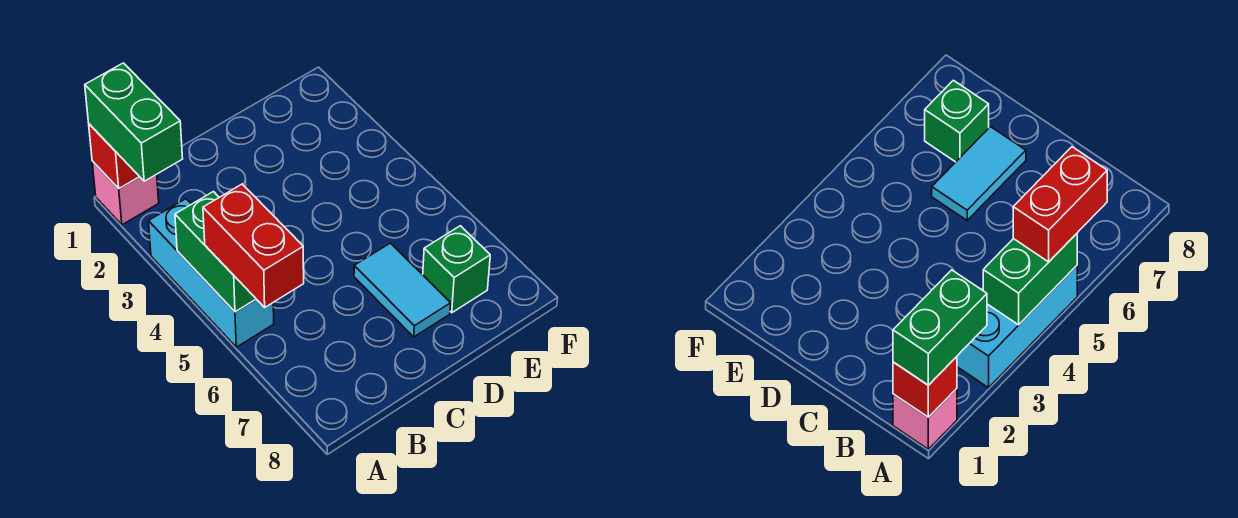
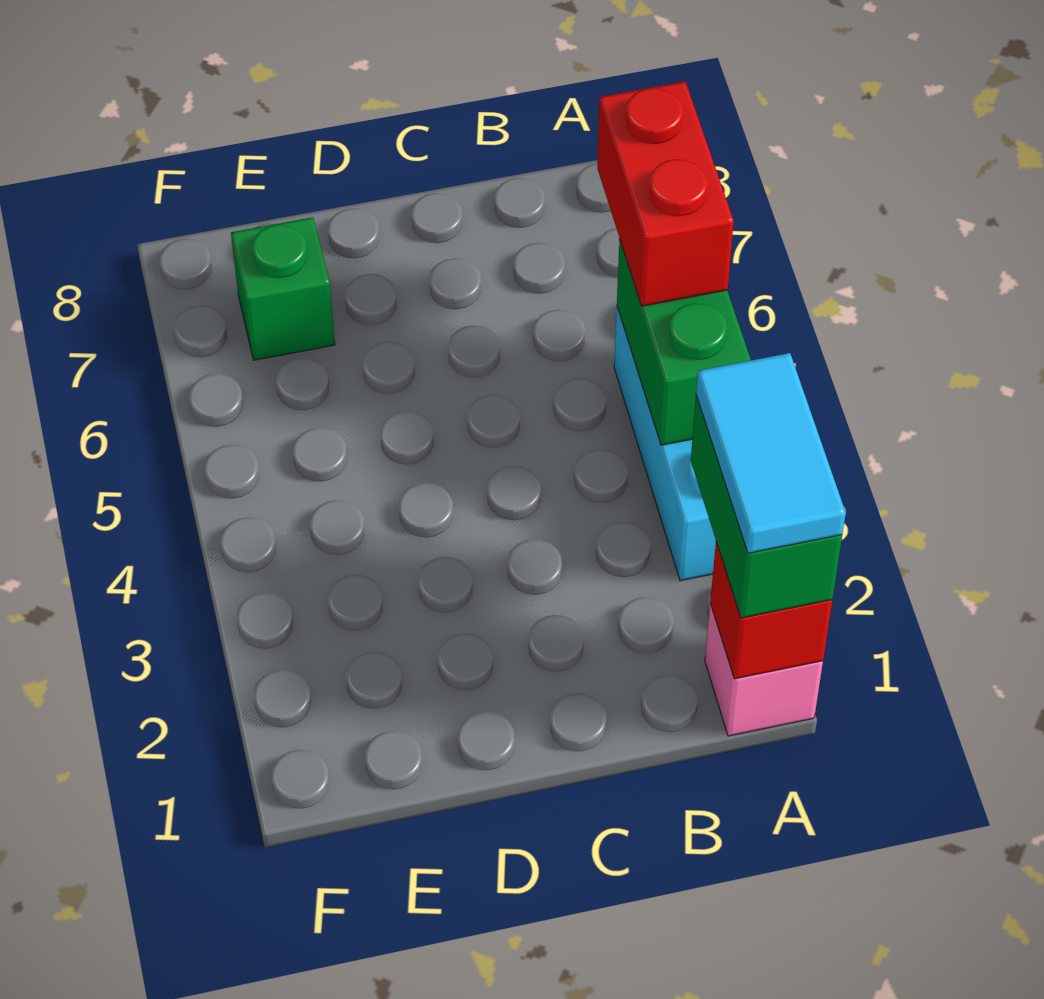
cyan tile D6:D7 level 1 -> cyan tile A1:A2 level 4

